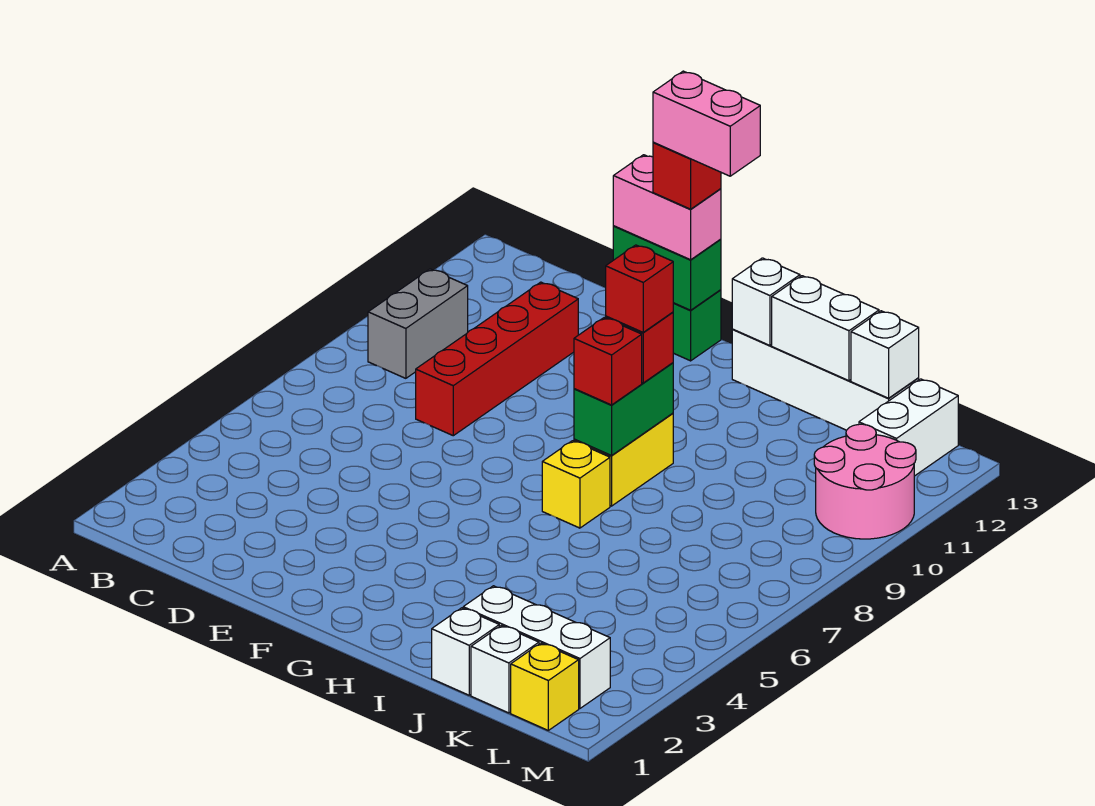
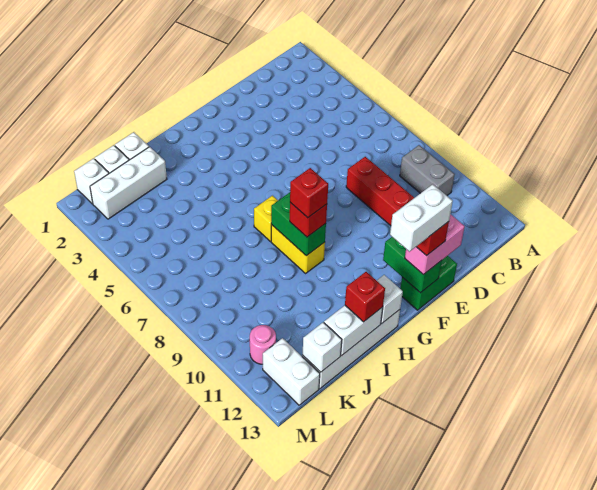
green brick E13:F13 level 2 -> green brick F12:F13 level 2
pink brick F13:G13 level 5 -> white brick F13:G13 level 5
red brick H8 level 3 -> red brick I13 level 3
yellow brick L1 level 1 -> white brick L1 level 1
pink round brick L10:M11 level 1 -> pink round brick L11 level 1

